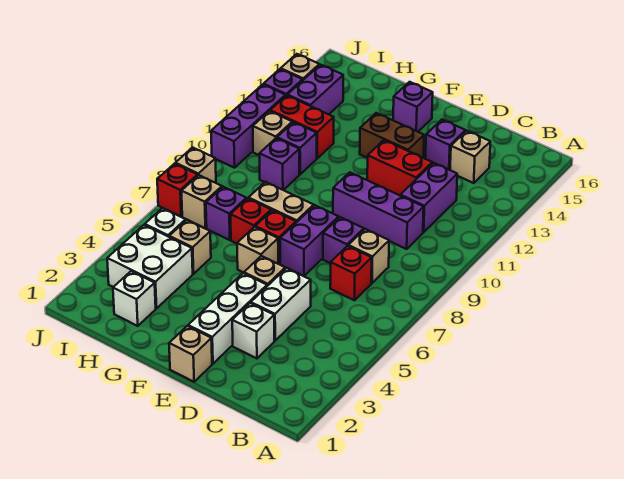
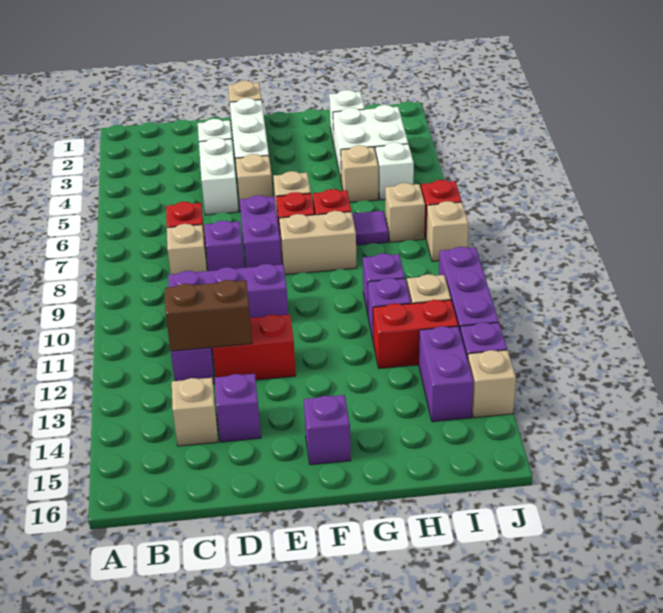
brown brick E13:F13 level 1 -> brown brick C12:D12 level 2
purple brick H7 level 1 -> purple tile H7 level 1

